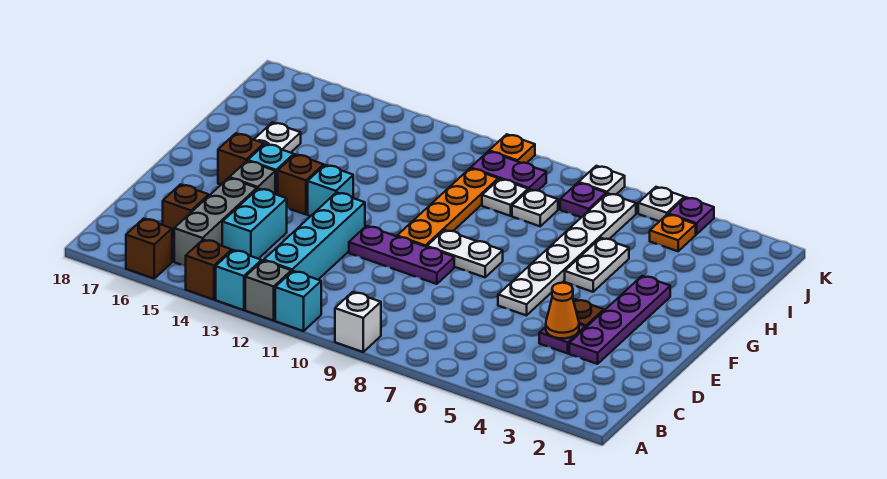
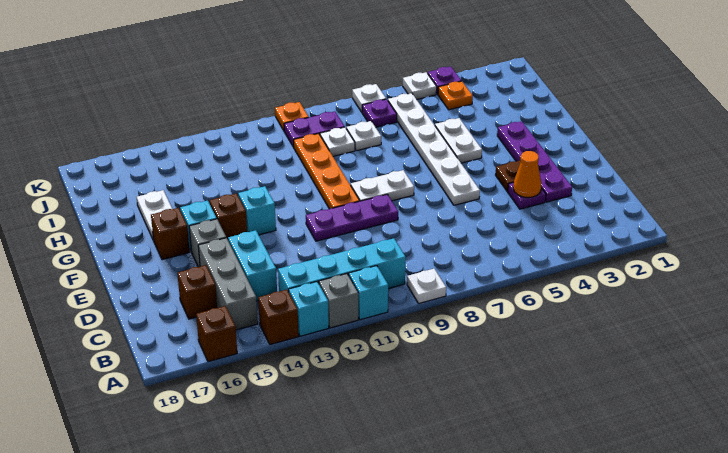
white brick A9 level 1 -> white plate A9 level 1
cyan brick B12:E12 level 1 -> cyan brick B10:B13 level 1

